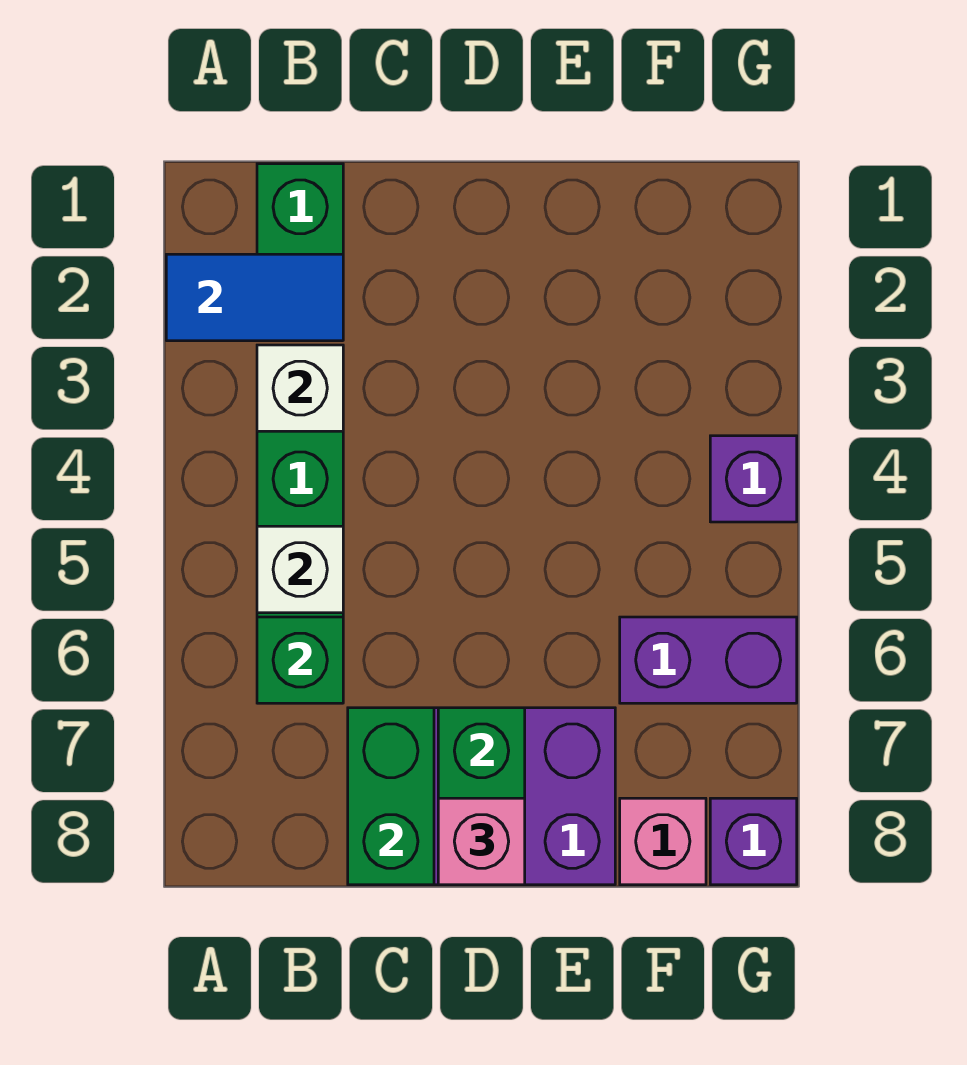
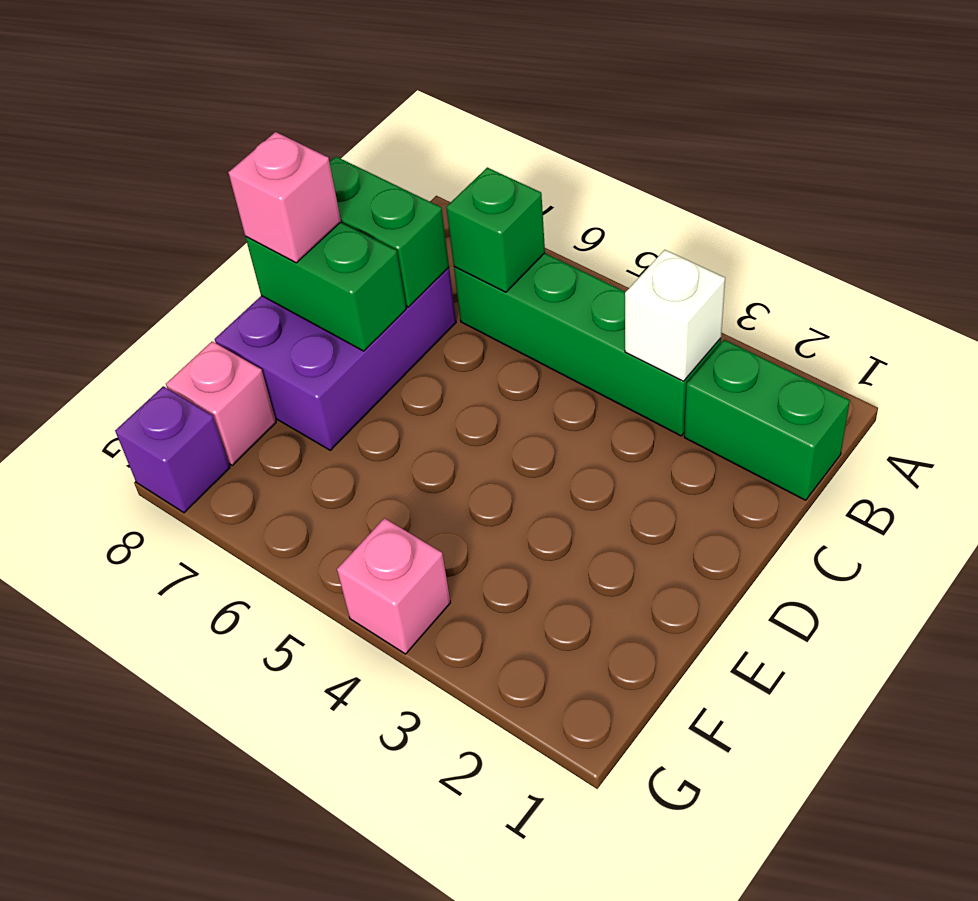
blue tile A2:B2 level 2 -> none
white brick B5 level 2 -> none
purple brick F6:G6 level 1 -> none
purple brick G4 level 1 -> pink brick G4 level 1

